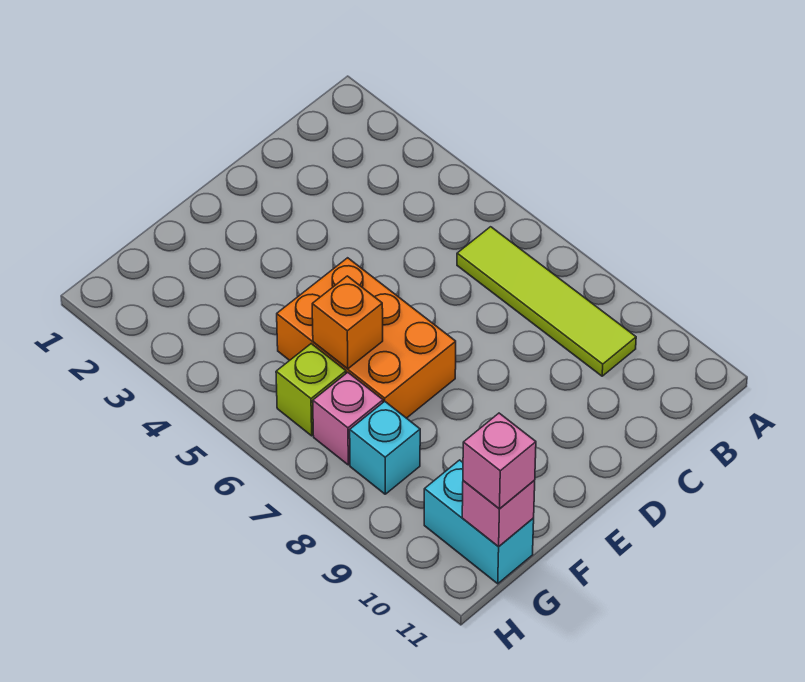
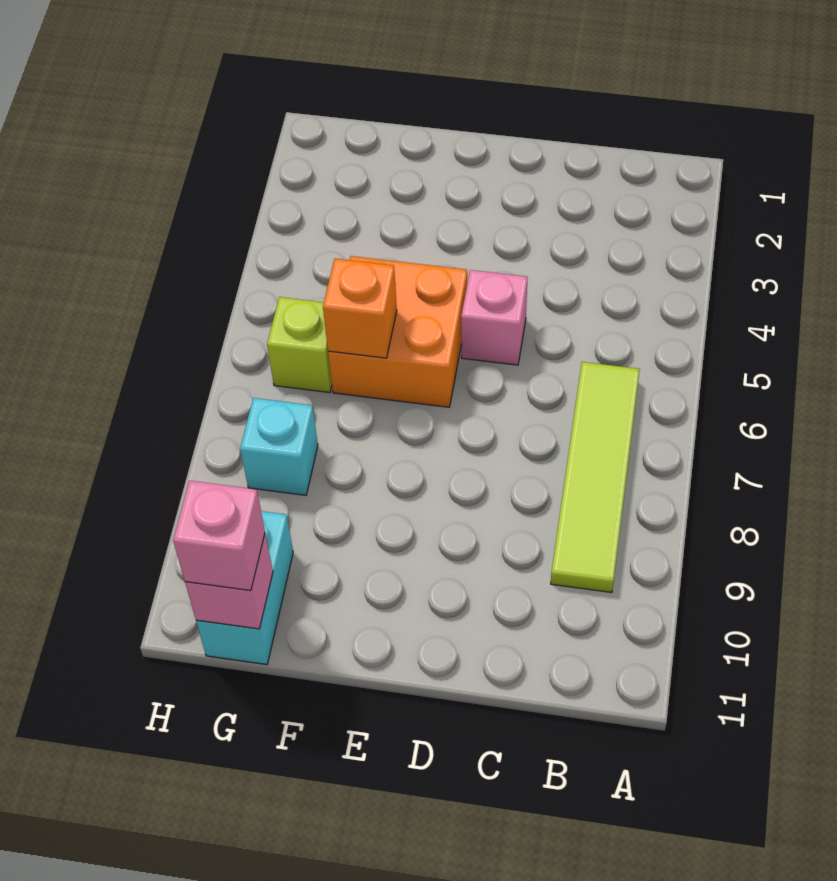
orange brick E5:F7 level 1 -> orange brick E5:F6 level 1
pink brick G7 level 1 -> pink brick D5 level 1

